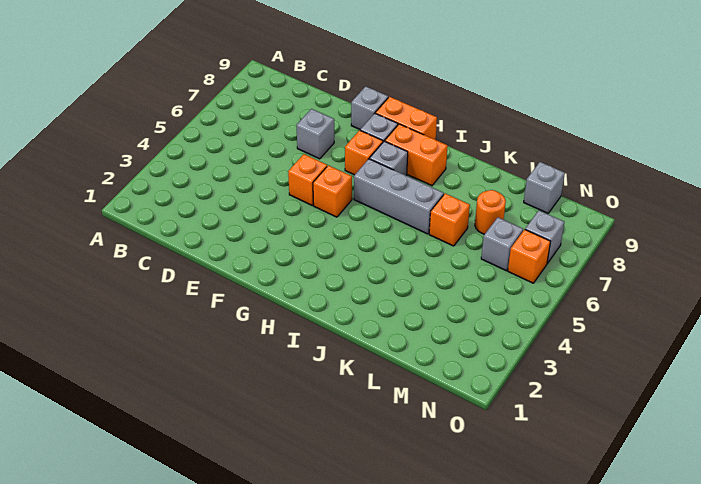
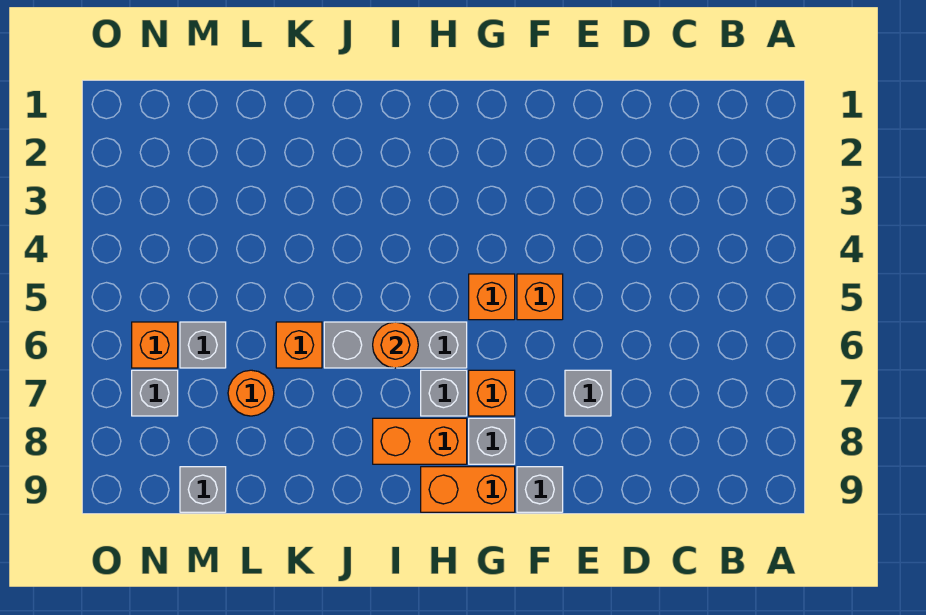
none -> orange round brick I6 level 2

